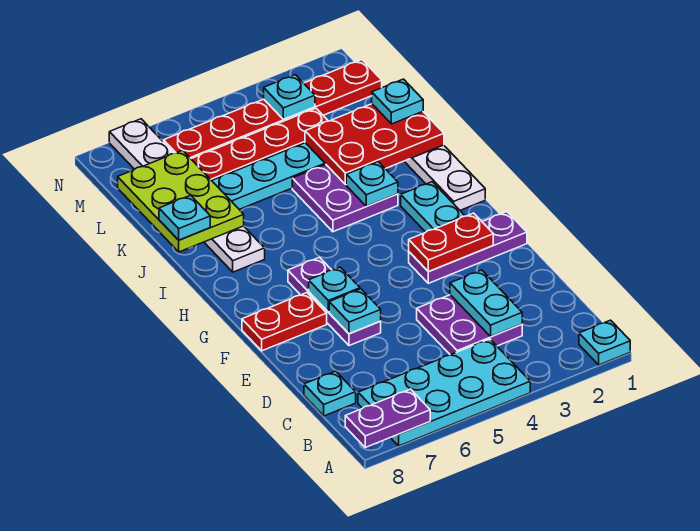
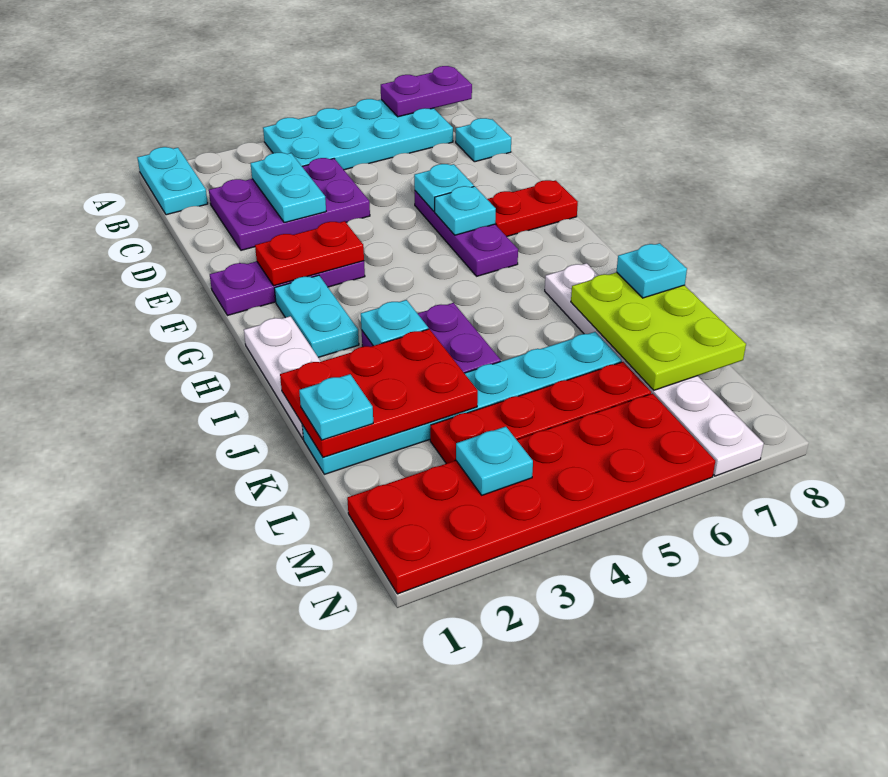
cyan plate A1 level 1 -> cyan plate A1:B1 level 1
purple plate C3:D4 level 1 -> purple plate C2:D4 level 1
red plate M1:M6 level 1 -> red plate M1:N6 level 1

